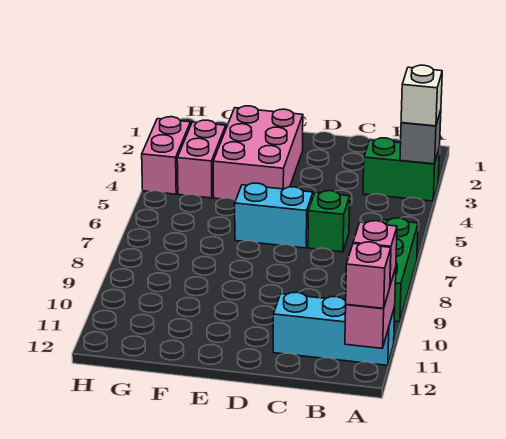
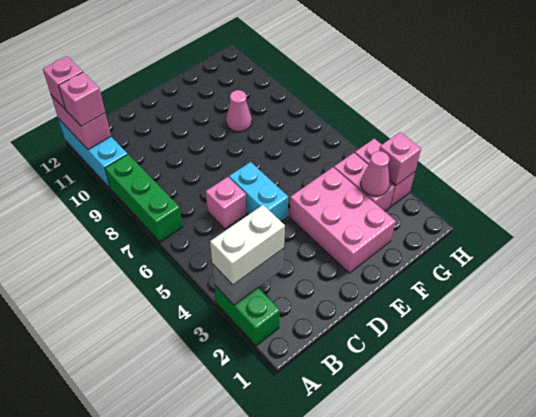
green brick A3:B3 level 1 -> green brick A2:A3 level 1
grey brick A3 level 2 -> grey brick A3:B3 level 2
white brick A3 level 3 -> white brick A3:B3 level 3
cyan brick A11:C11 level 1 -> cyan brick A10:A12 level 1
green brick C6 level 1 -> pink brick C6 level 1
cyan brick D6:E6 level 1 -> cyan brick D5:D6 level 1
none -> pink cone F9 level 1
none -> pink cone G3 level 2
none -> pink brick H3 level 2

